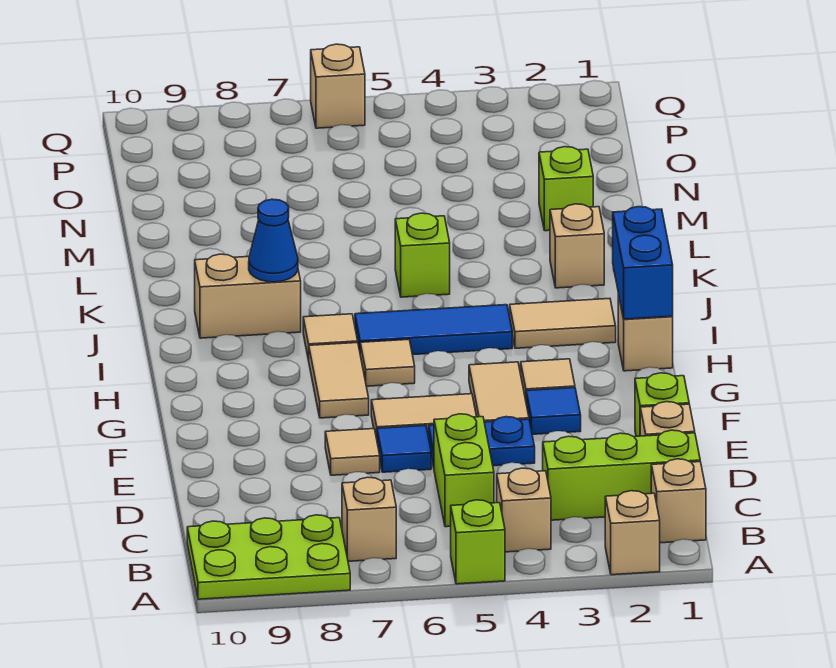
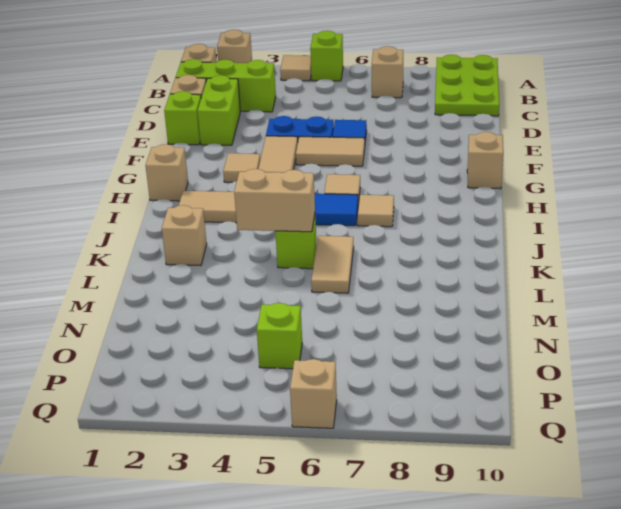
lime plate A8:B10 level 1 -> lime plate A9:C10 level 1
tan brick B4 level 1 -> tan brick G10 level 1
lime brick C5:D5 level 1 -> lime brick D2:E2 level 1
tan tile E7 level 1 -> tan tile A4 level 1
blue tile F3 level 1 -> none
tan tile G7:H7 level 1 -> tan tile K6:L6 level 1
blue brick H1:I1 level 2 -> none
tan brick J8:J9 level 1 -> tan brick K4:K5 level 2
blue cone J8 level 2 -> none
lime brick M2 level 1 -> lime brick O5 level 1

